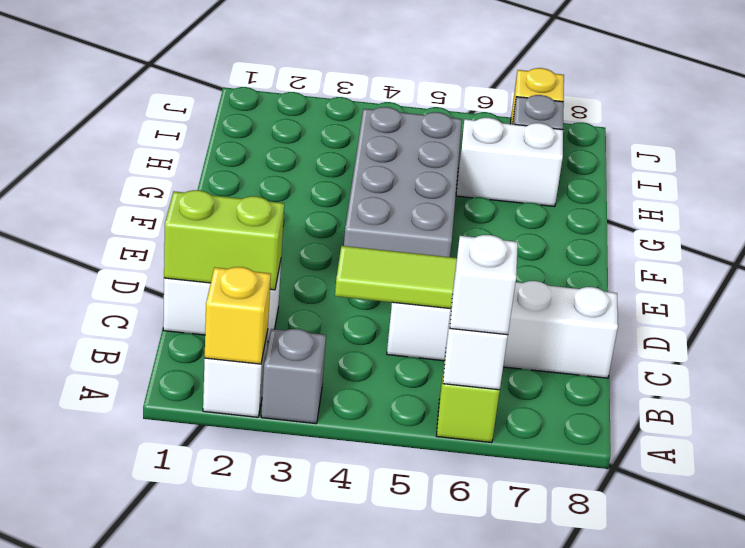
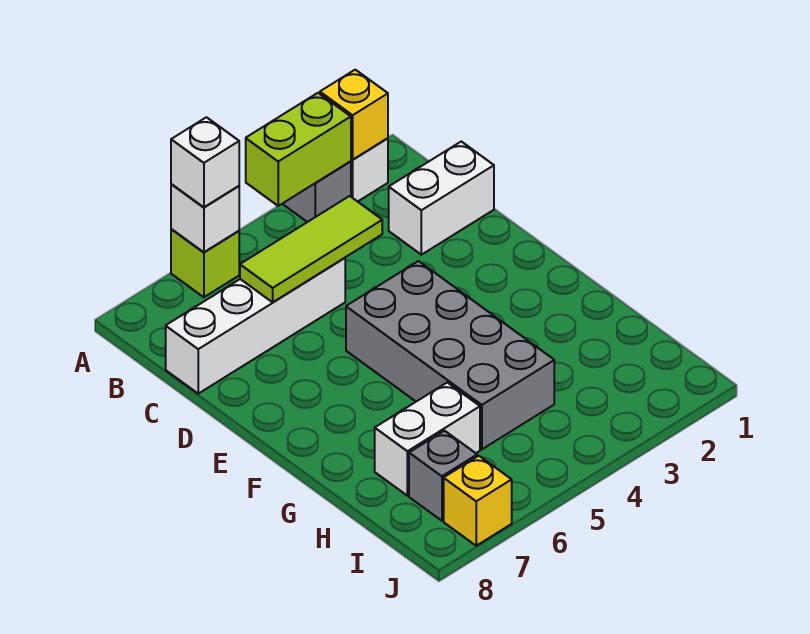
lime brick C1:C2 level 2 -> lime brick A3:A4 level 2

